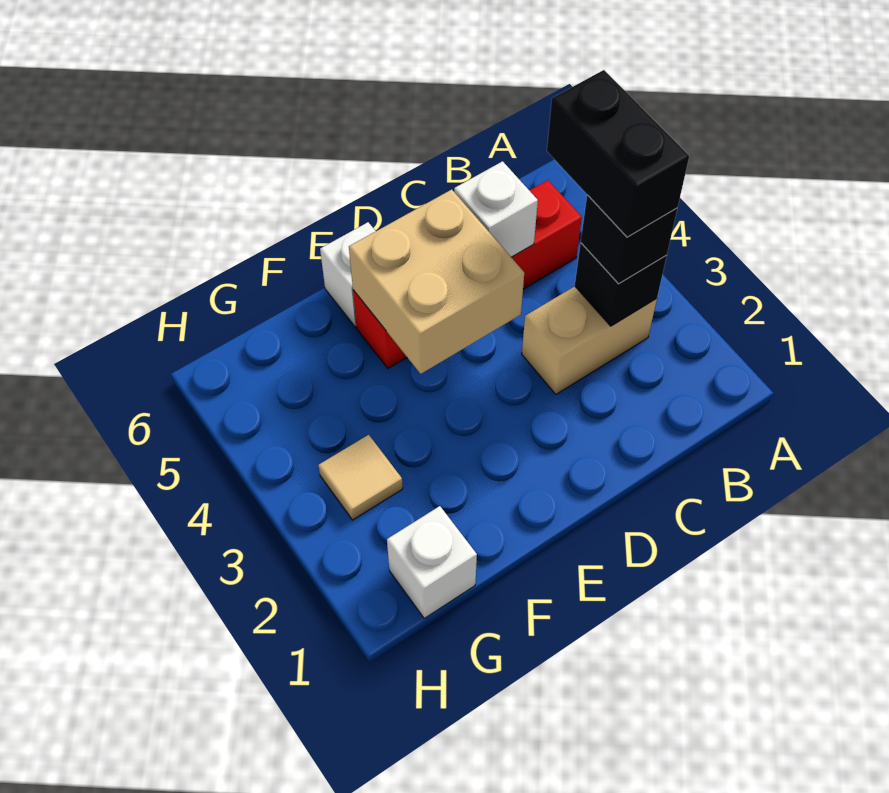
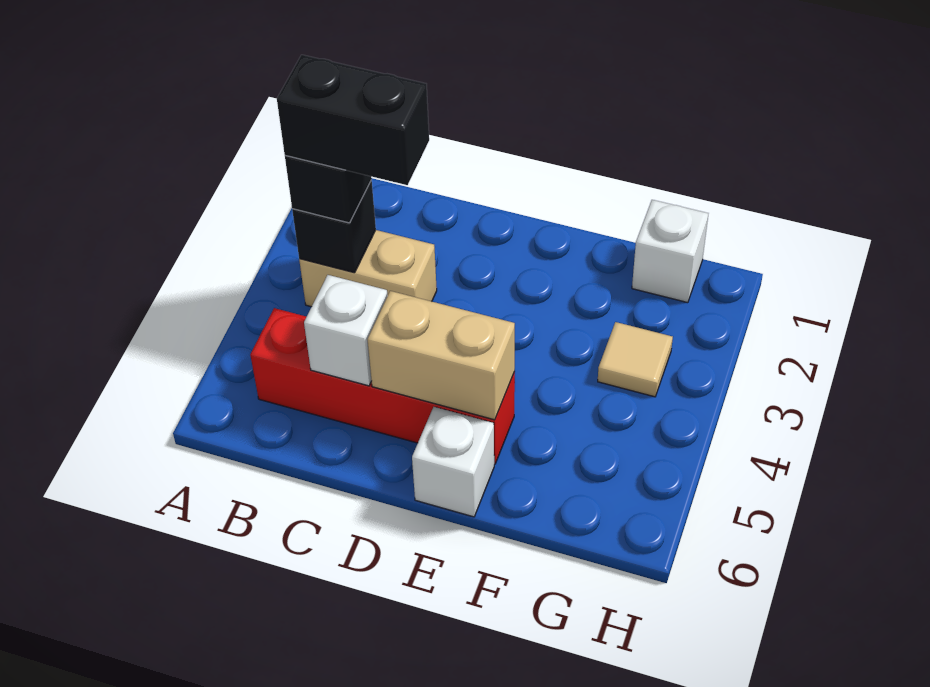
black brick B3:B4 level 4 -> black brick B3:C3 level 4
tan brick D4:E5 level 2 -> tan brick D5:E5 level 2

